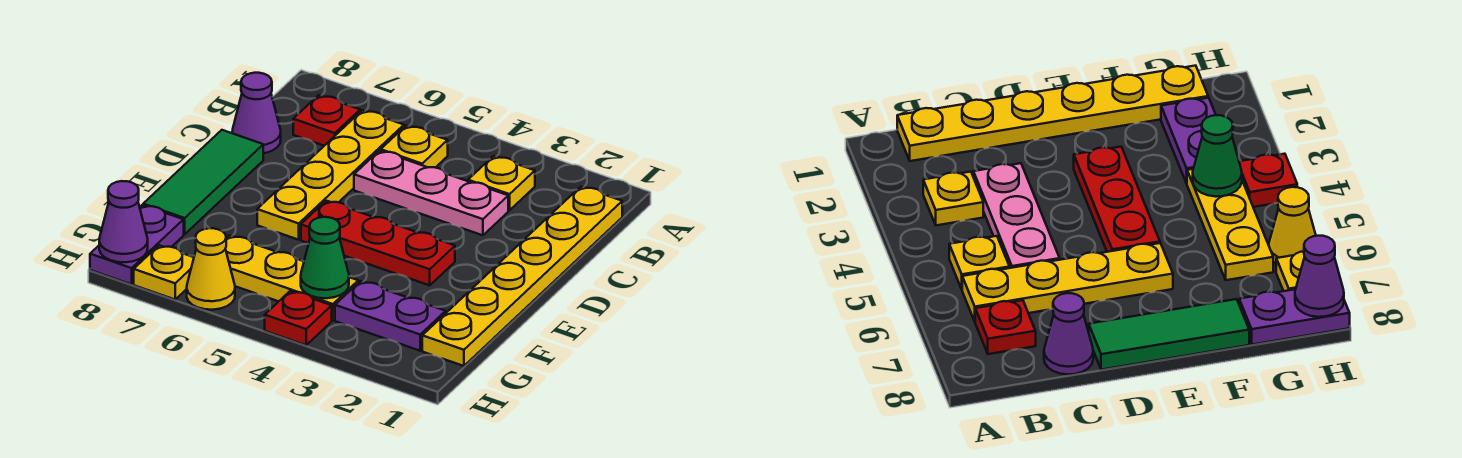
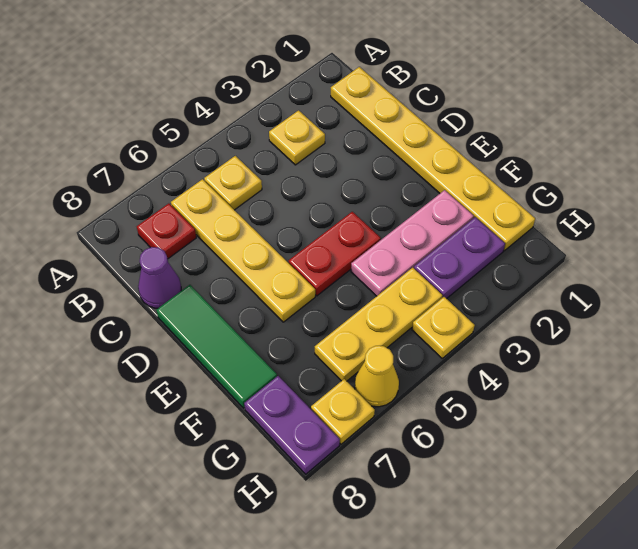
pink plate C3:C5 level 1 -> pink plate F2:F4 level 1
red plate E3:E5 level 1 -> red plate E4:E5 level 1
green cone G4 level 2 -> none
red plate H4 level 1 -> yellow plate H4 level 1
purple cone H8 level 2 -> none

